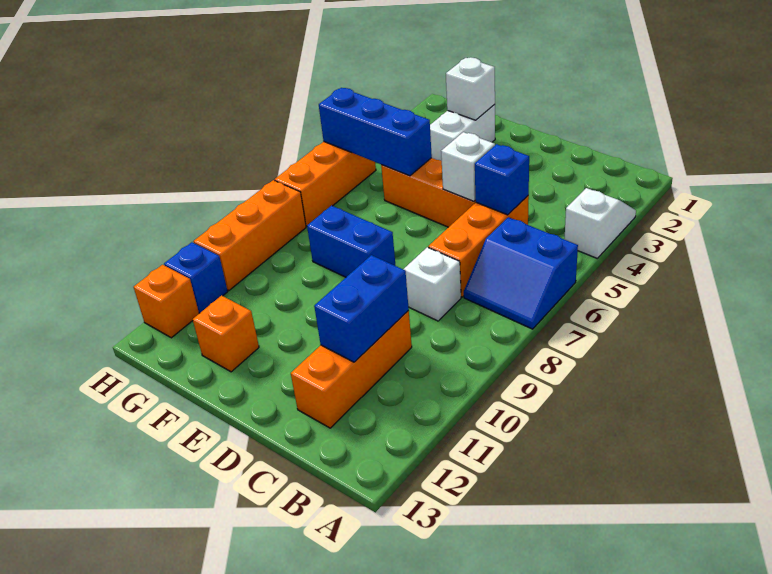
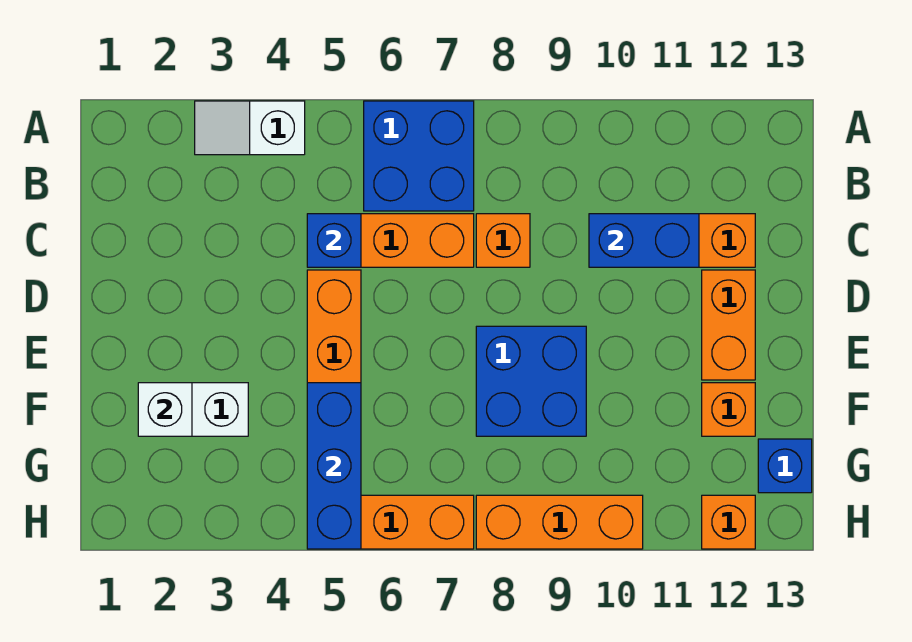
blue slope A6:B7 level 1 top 6 -> blue brick A6:B7 level 1
white brick C8 level 1 -> orange brick C8 level 1
white brick D5 level 2 -> none
none -> orange brick D12:E12 level 1
blue brick E8:F8 level 1 -> blue brick E8:F9 level 1
blue brick H11 level 1 -> blue brick G13 level 1

